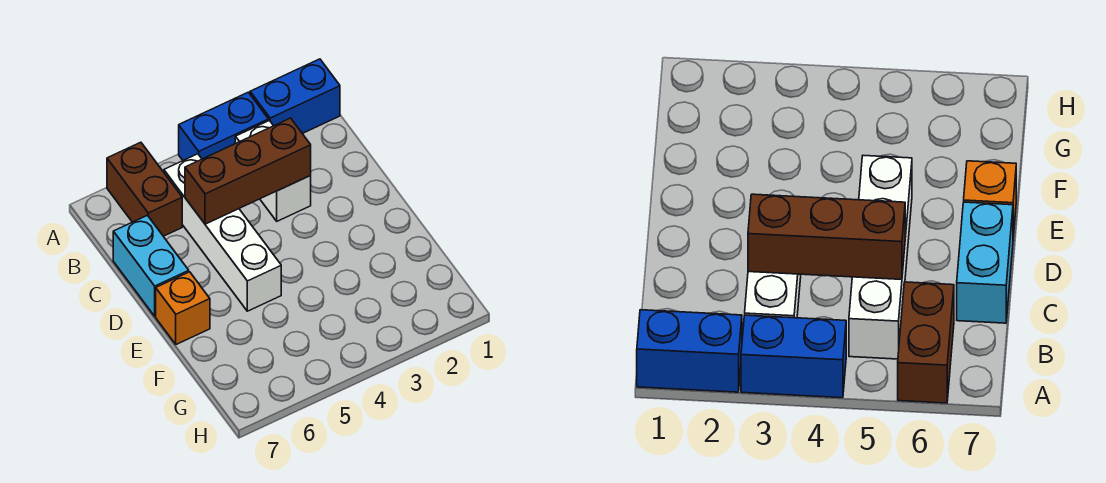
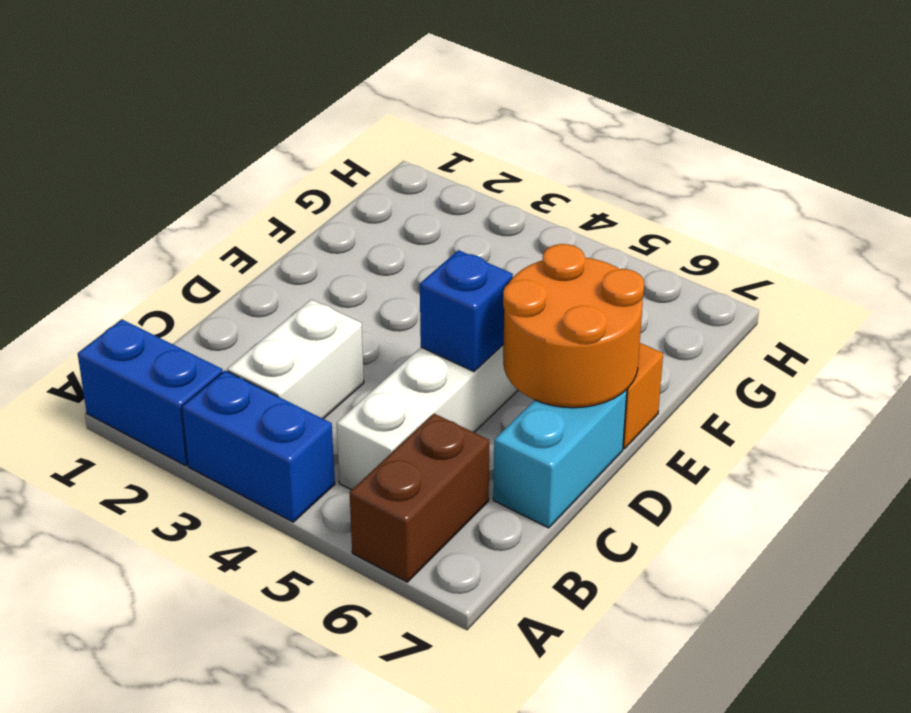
brown brick C3:C5 level 2 -> none
none -> blue brick D5 level 2
none -> orange round brick D6:E7 level 2

